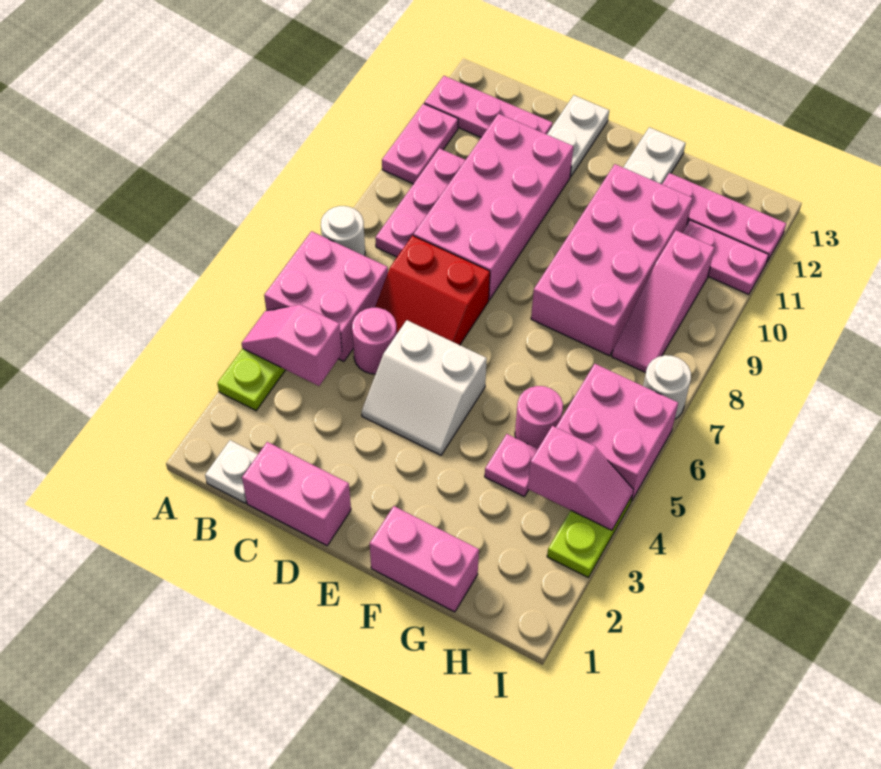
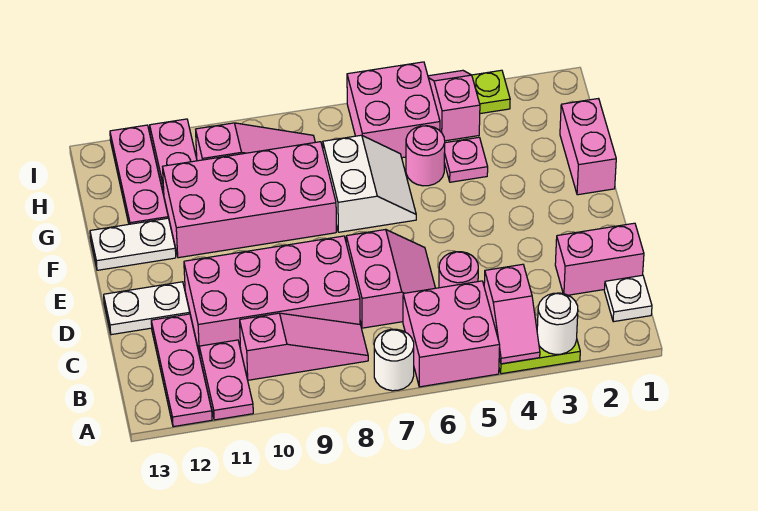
pink plate A10:A11 level 1 -> pink plate A11:B11 level 1
pink plate B8:B10 level 1 -> pink slope B8:B10 level 1 top 10
pink brick C1:D1 level 1 -> pink brick C1:C2 level 1
red slope C6:D7 level 1 top 7 -> pink slope C6:D7 level 1 top 7
white slope D4:E5 level 1 top 5 -> white slope F6:G7 level 1 top 7
white round brick I7 level 1 -> white round brick A3 level 2

